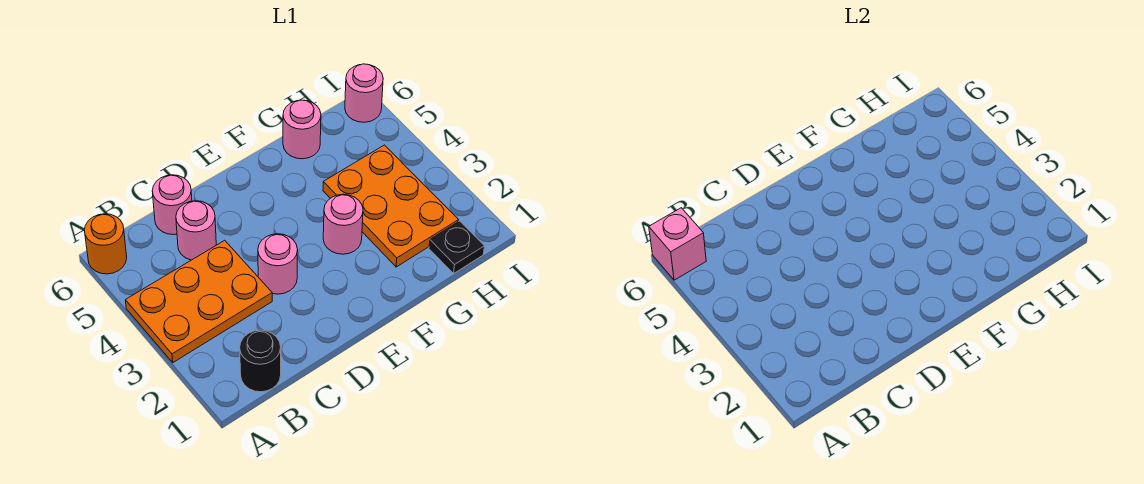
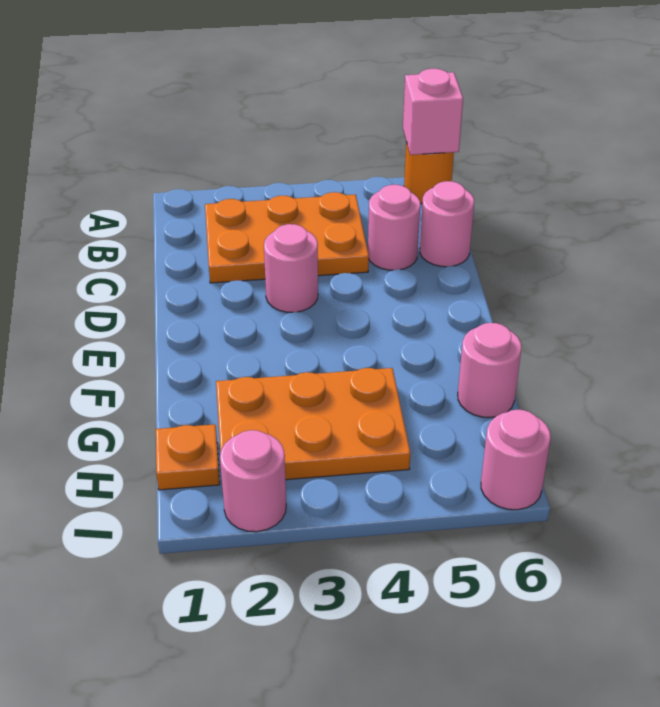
orange plate A3:C4 level 1 -> orange plate B2:C4 level 1
black round brick B1 level 1 -> none
pink round brick F3 level 1 -> pink round brick I2 level 1
black plate H1 level 1 -> orange plate H1 level 1

